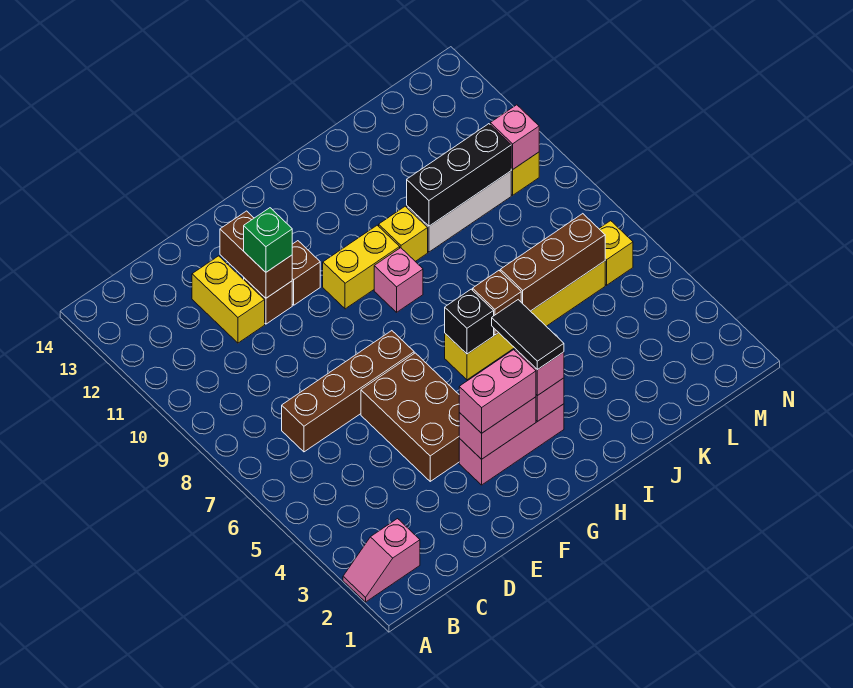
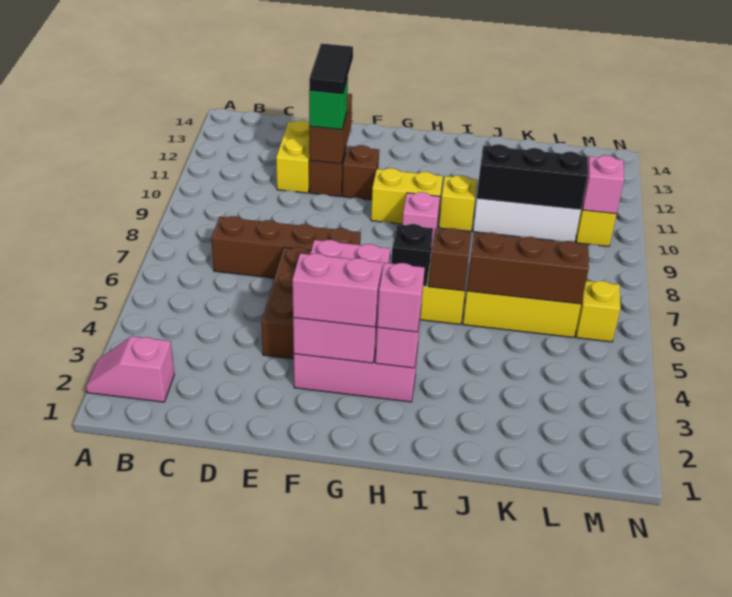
pink brick F3:G3 level 2 -> pink brick F3:G5 level 2
black tile H3:H4 level 4 -> black tile E11:E12 level 4

